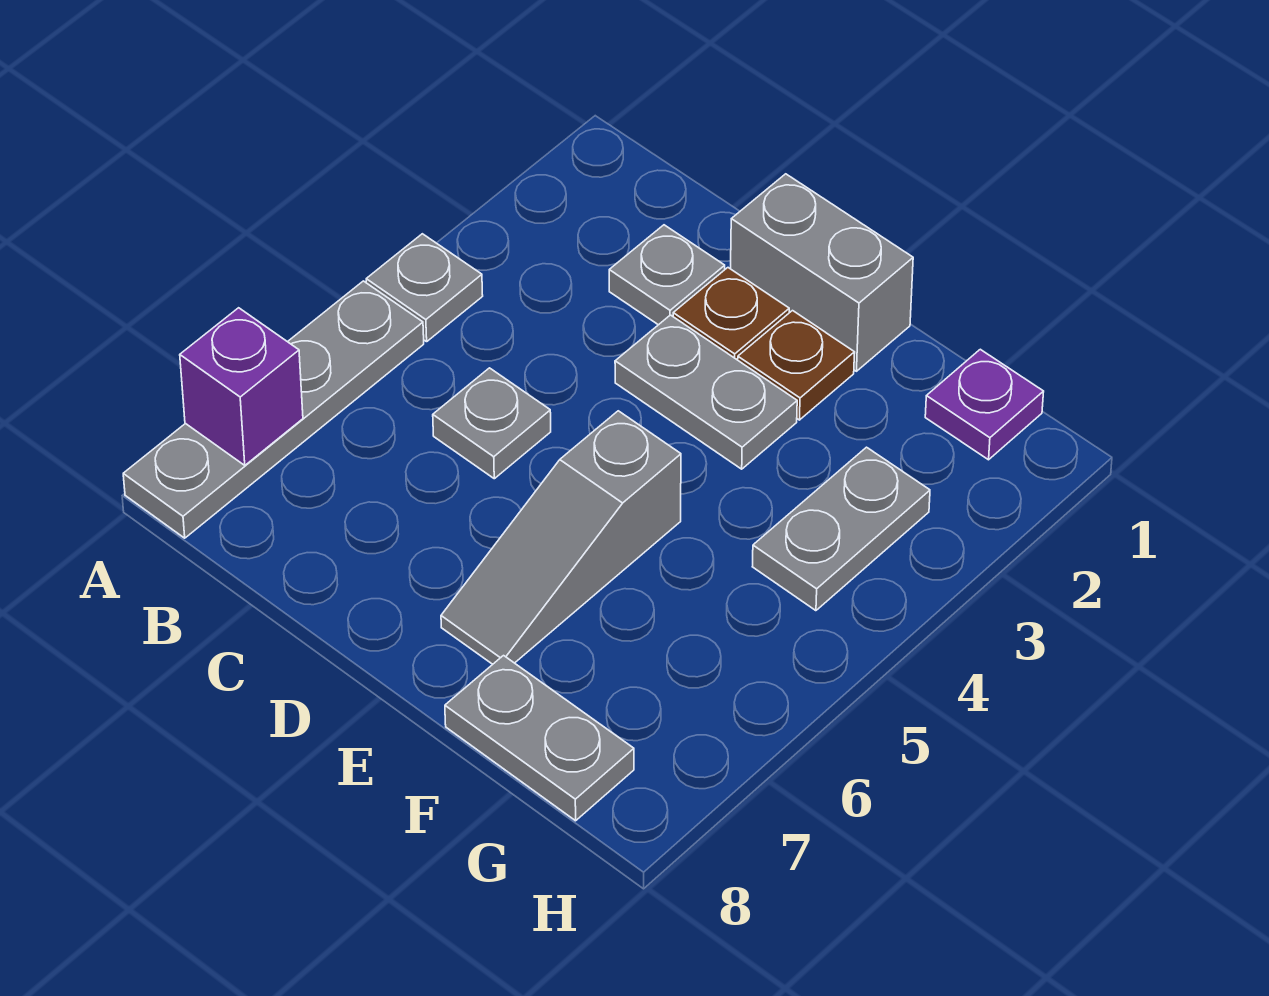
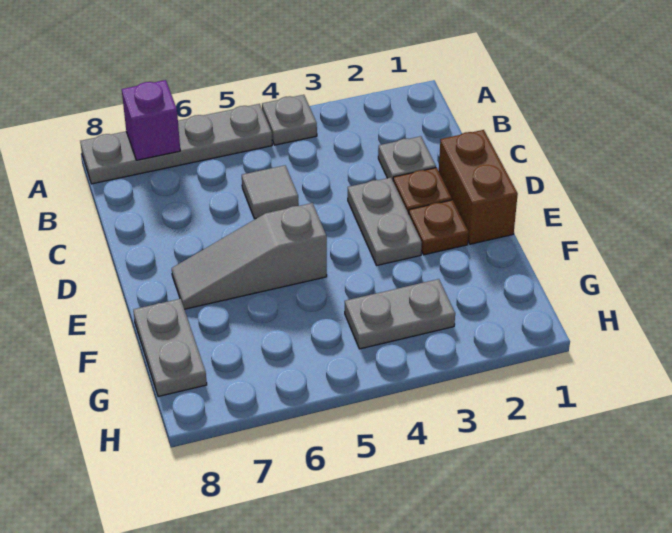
grey plate C5 level 1 -> grey tile C5 level 1
grey brick D1:E1 level 1 -> brown brick D1:E1 level 1
purple plate G1 level 1 -> none

